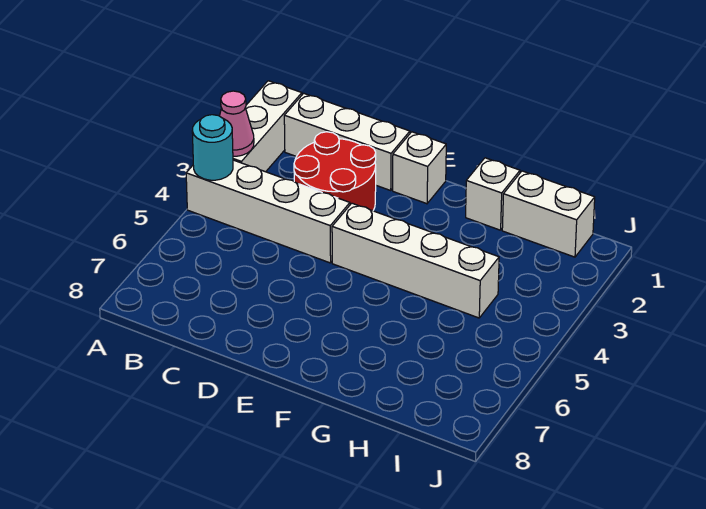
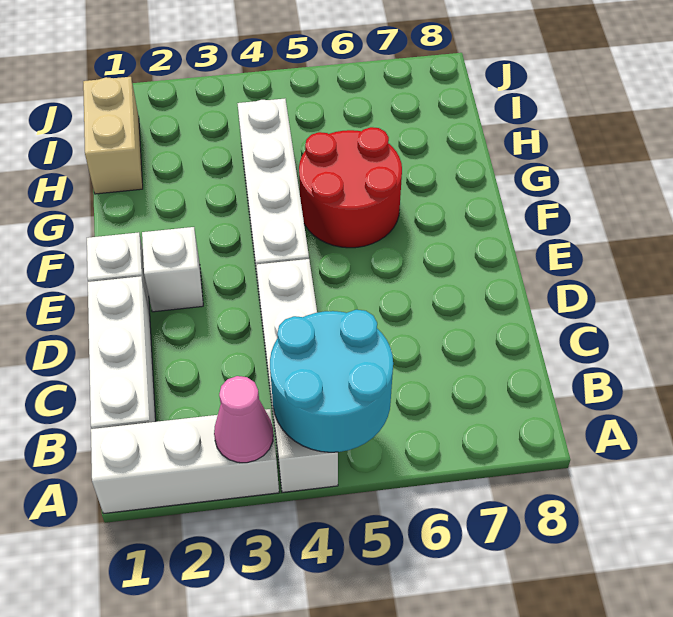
cyan round brick A4 level 2 -> cyan round brick A4:B5 level 2
red round brick C2:D3 level 1 -> red round brick F5:G6 level 1
white brick G1 level 1 -> white brick E2 level 1
white brick H1:I1 level 1 -> tan brick H1:I1 level 1

